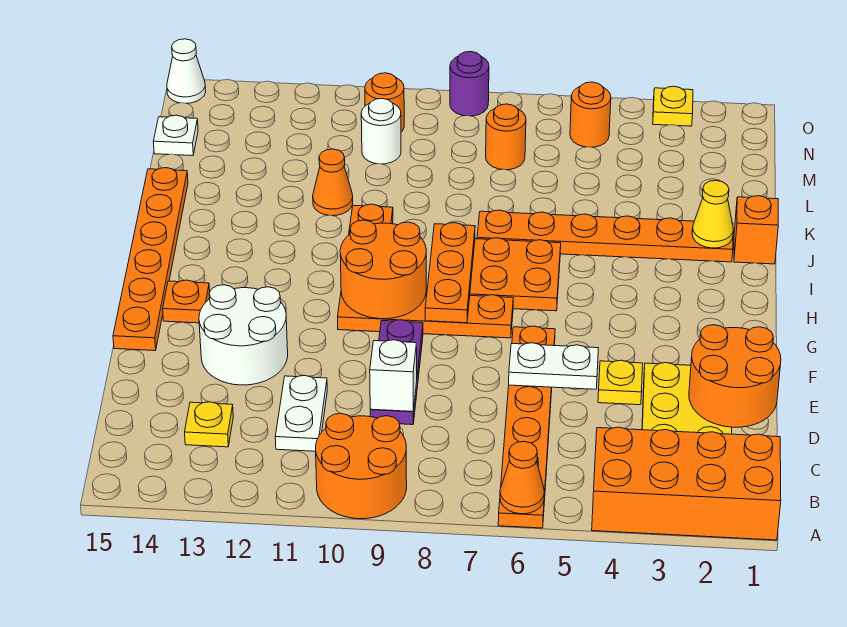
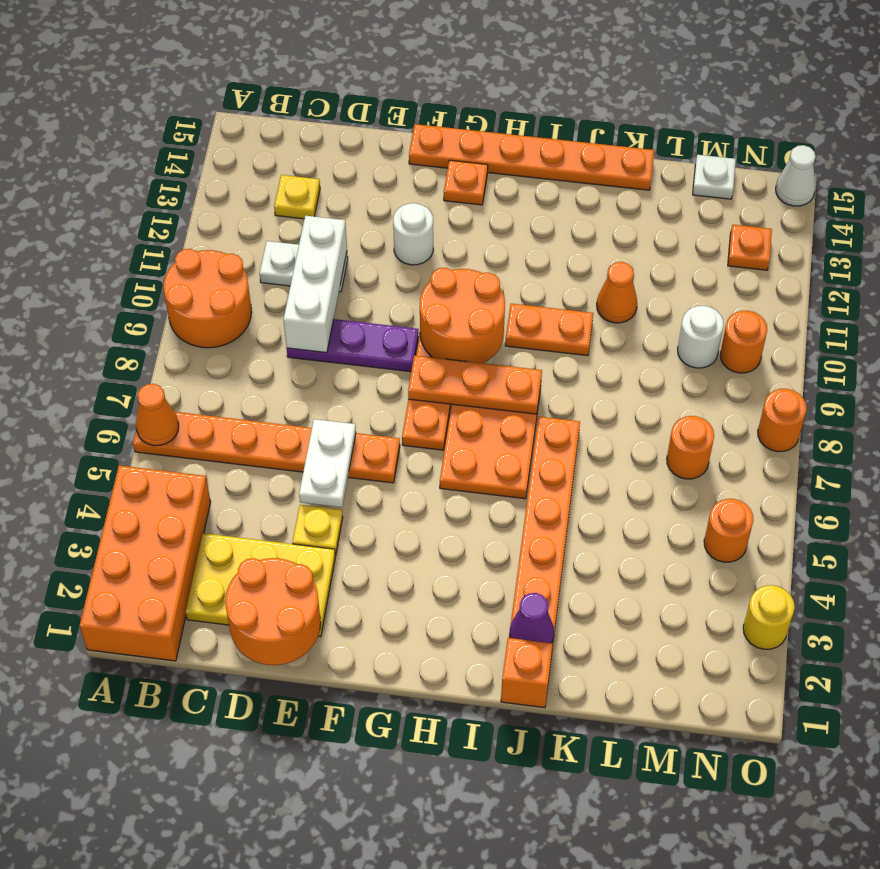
white brick D9 level 2 -> white brick D9:D11 level 2
white round brick E12:F13 level 1 -> white round brick F12 level 1
yellow cone J2 level 2 -> purple cone J2 level 2
none -> orange plate N13 level 1
yellow plate O3 level 1 -> yellow round brick O3 level 1
purple round brick O8 level 1 -> orange round brick O8 level 1

